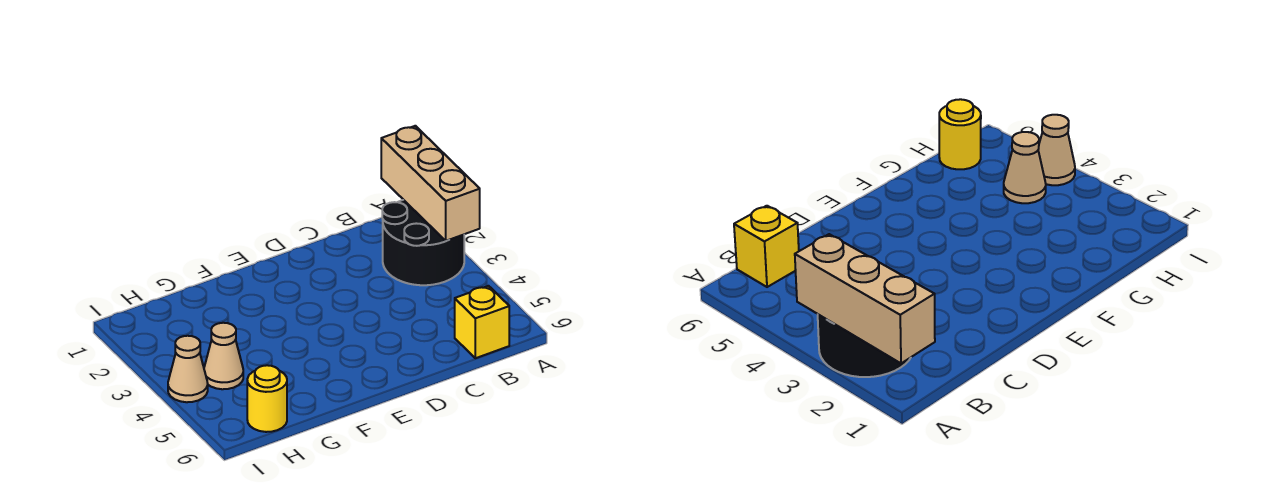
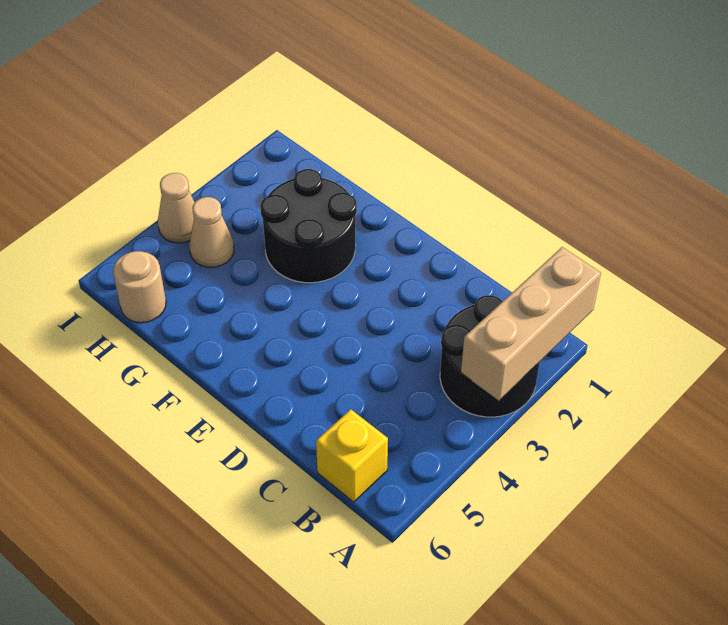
none -> black round brick F2:G3 level 1
yellow round brick H6 level 1 -> tan round brick H6 level 1

